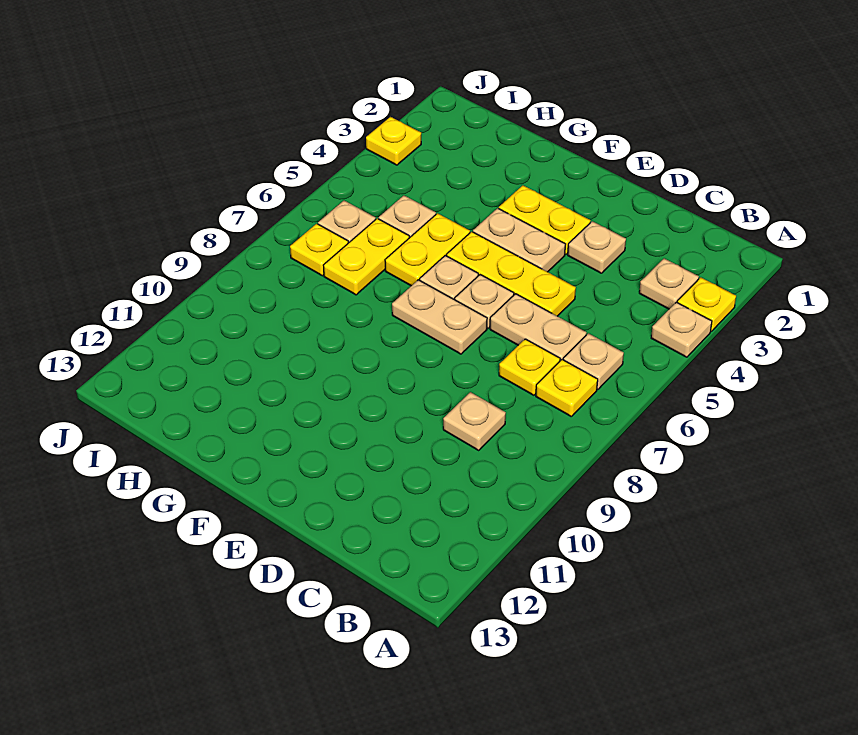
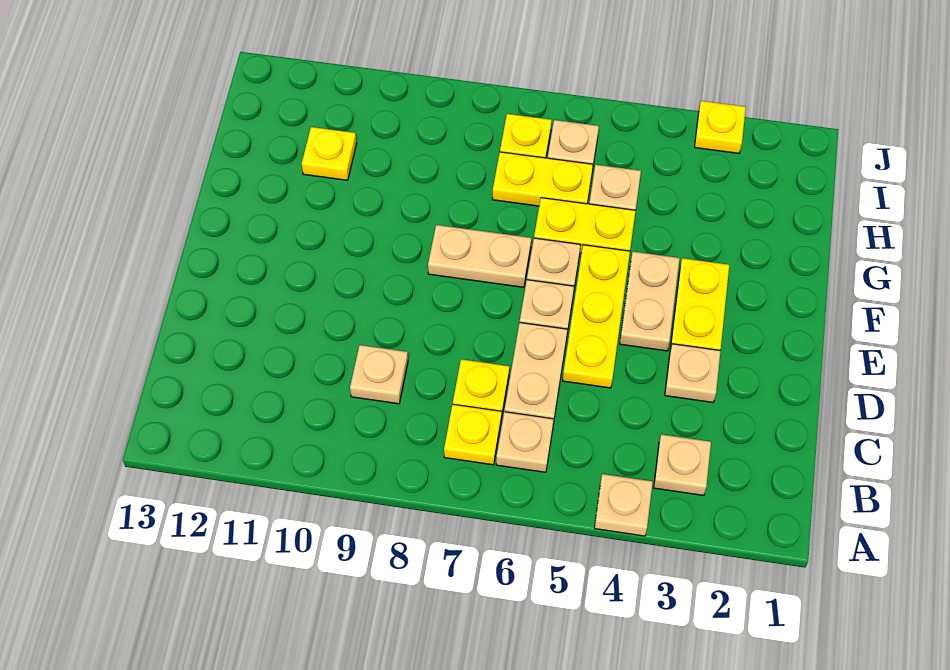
yellow plate A3 level 1 -> yellow plate H11 level 1
tan plate E7:F7 level 1 -> tan plate F7:F8 level 1

